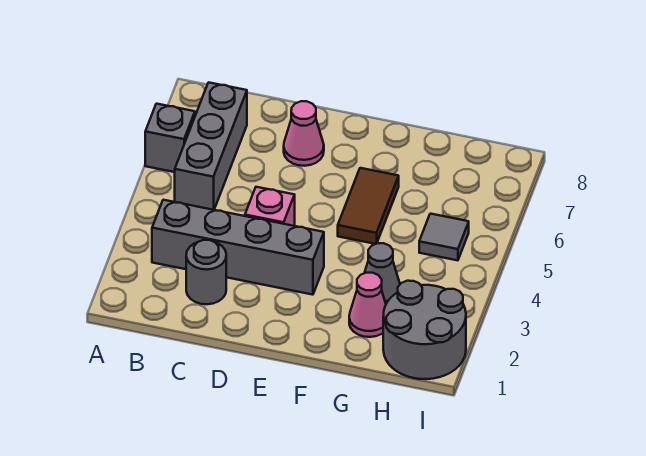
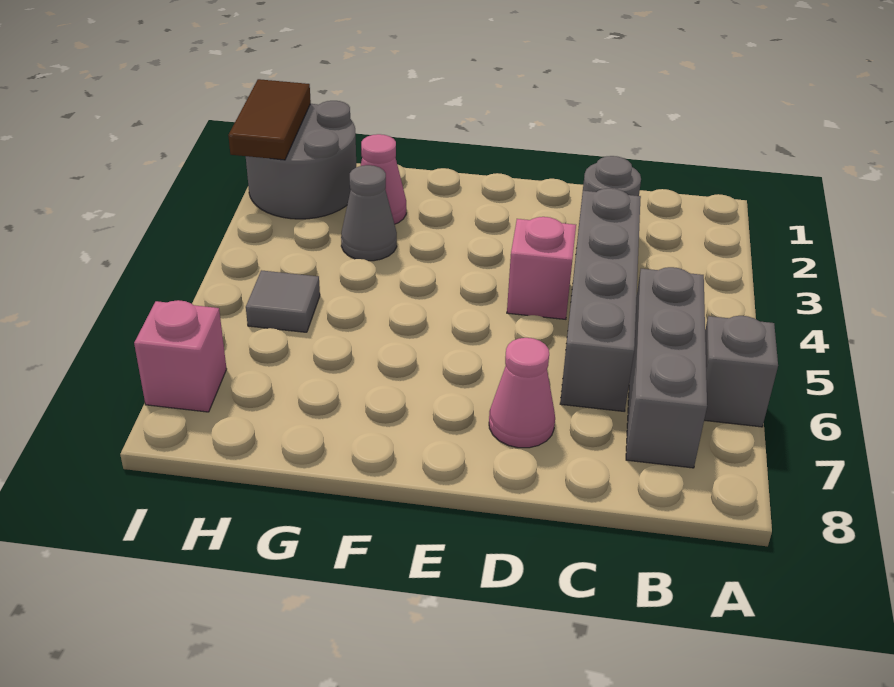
grey brick B3:E3 level 1 -> grey brick C3:C6 level 1
brown tile F5:F6 level 1 -> brown tile I1:I2 level 2
none -> pink brick I7 level 1

